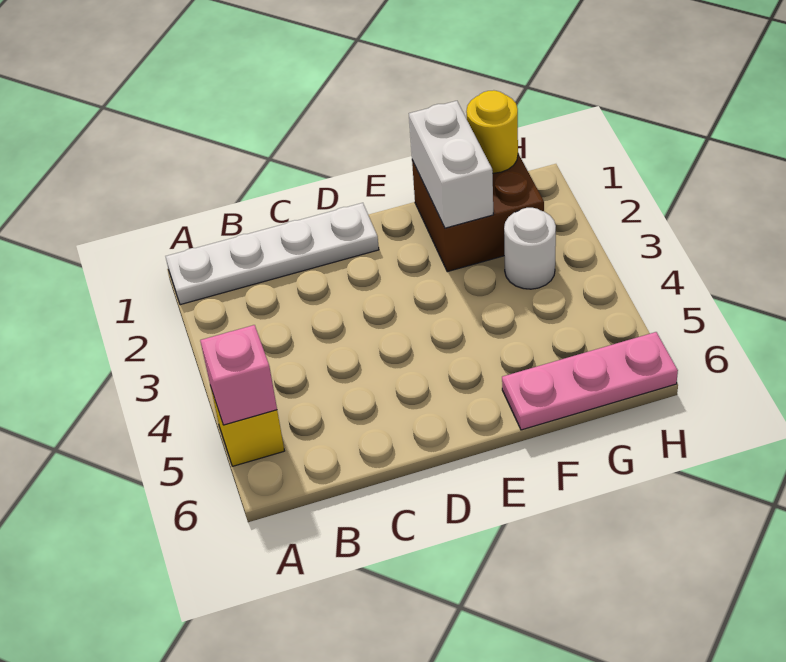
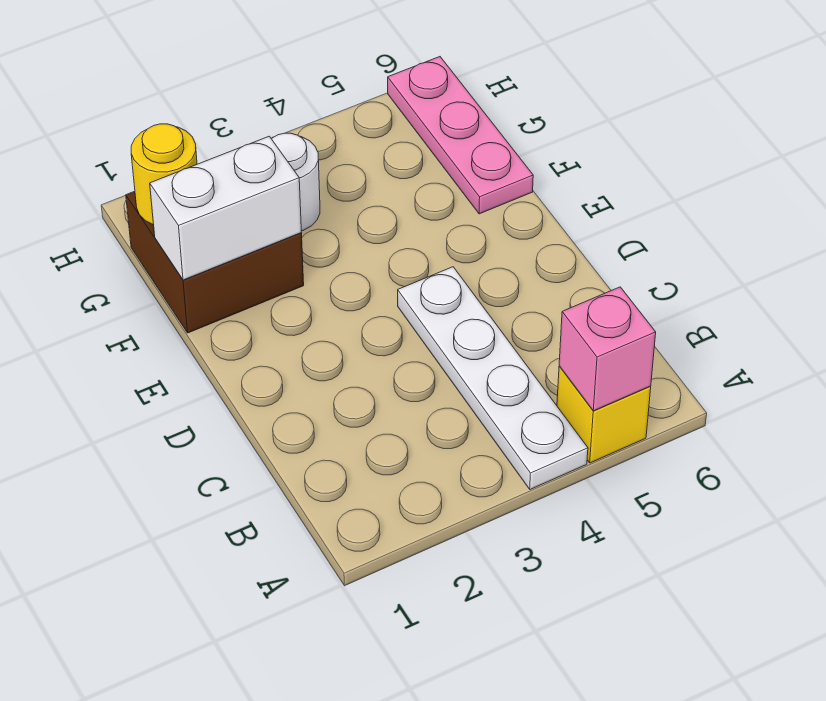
white plate A1:D1 level 1 -> white plate A4:D4 level 1

